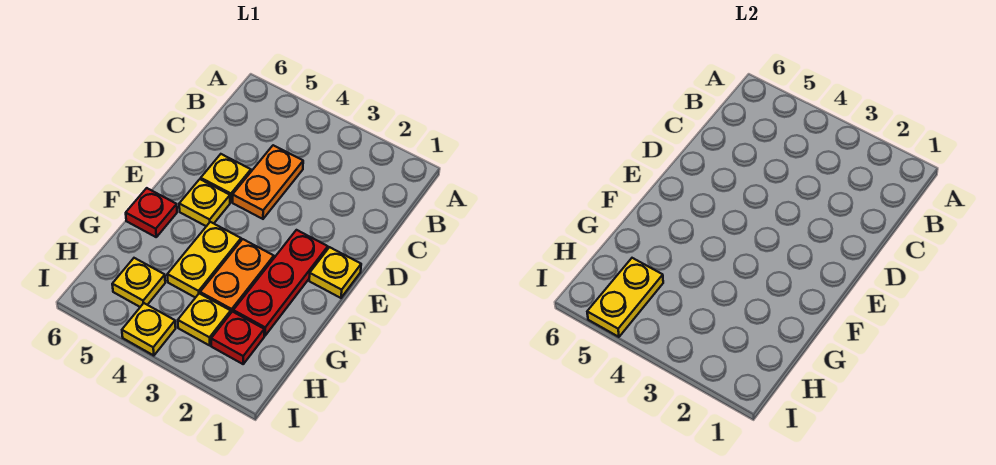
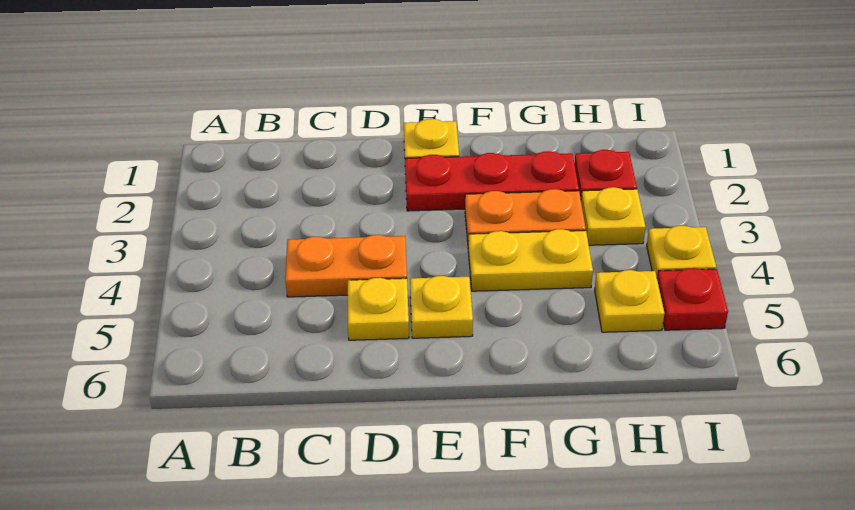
red plate F6 level 1 -> red plate I5 level 1
yellow plate H5:I5 level 2 -> none

